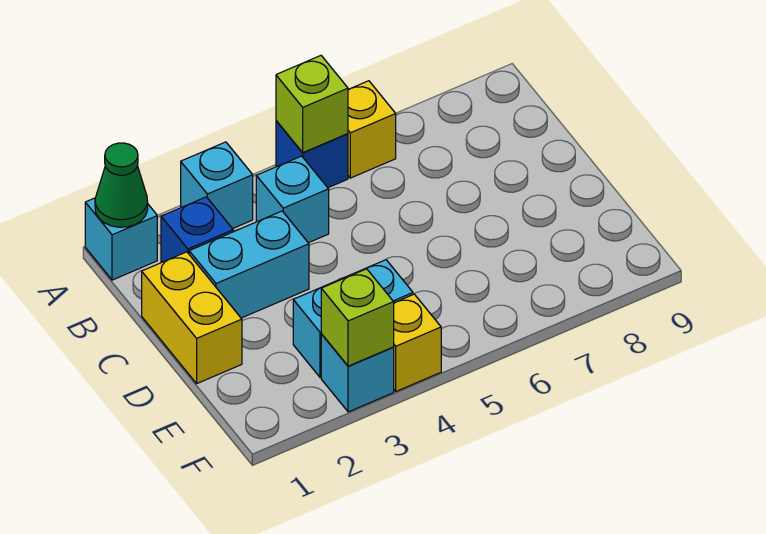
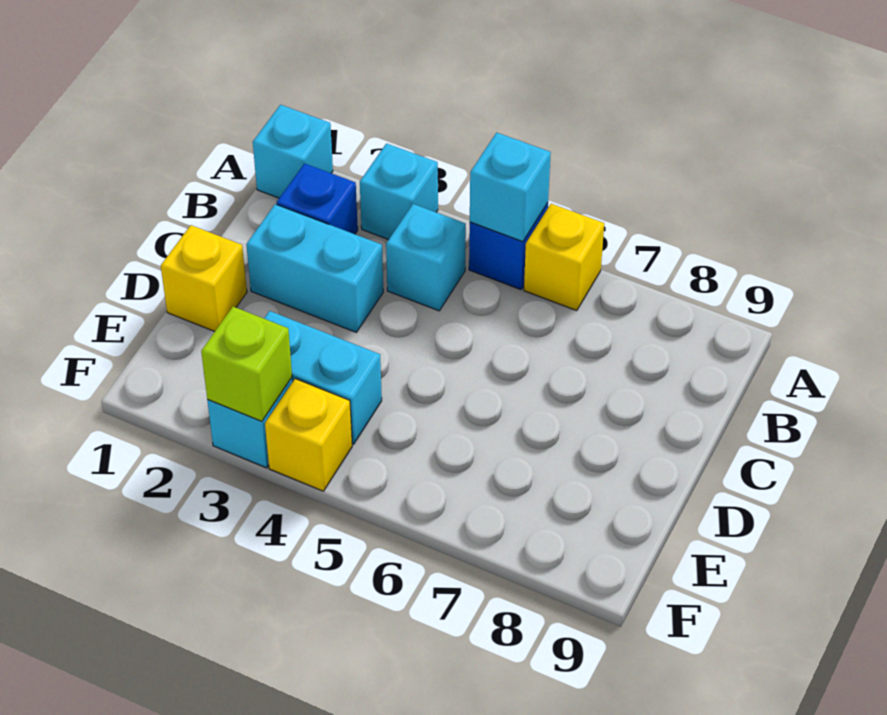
green cone A1 level 2 -> none
lime brick A5 level 2 -> cyan brick A5 level 2
yellow brick C1:D1 level 1 -> yellow brick D1 level 1

